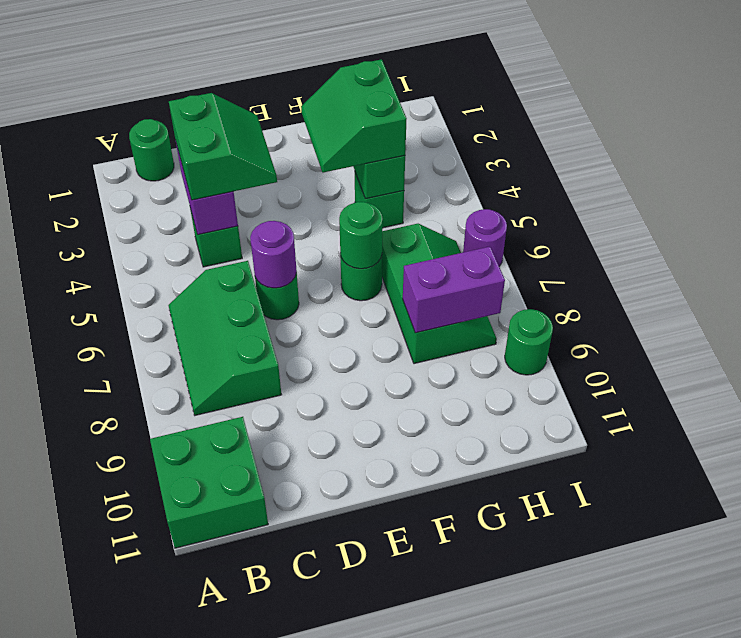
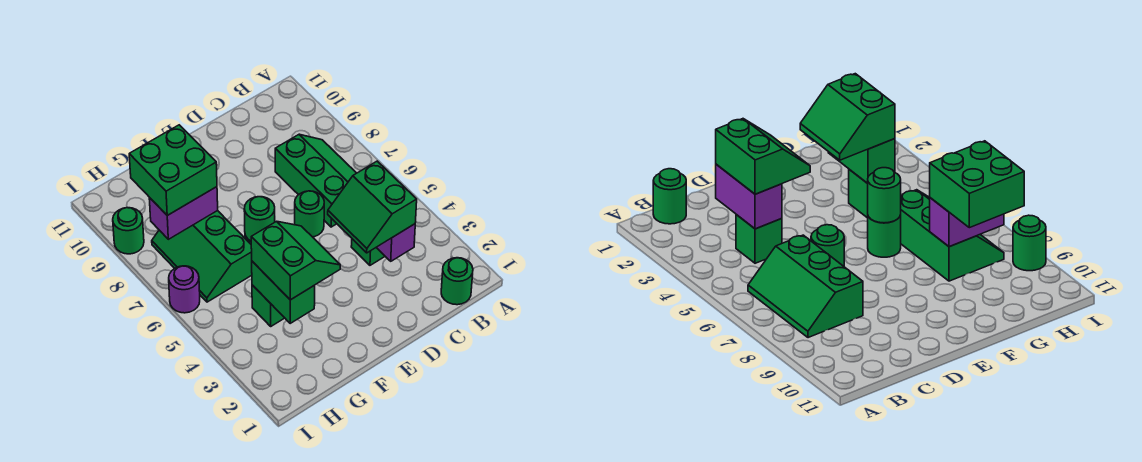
green brick A10:B11 level 1 -> green brick G8:H9 level 3
purple round brick D6 level 2 -> none

